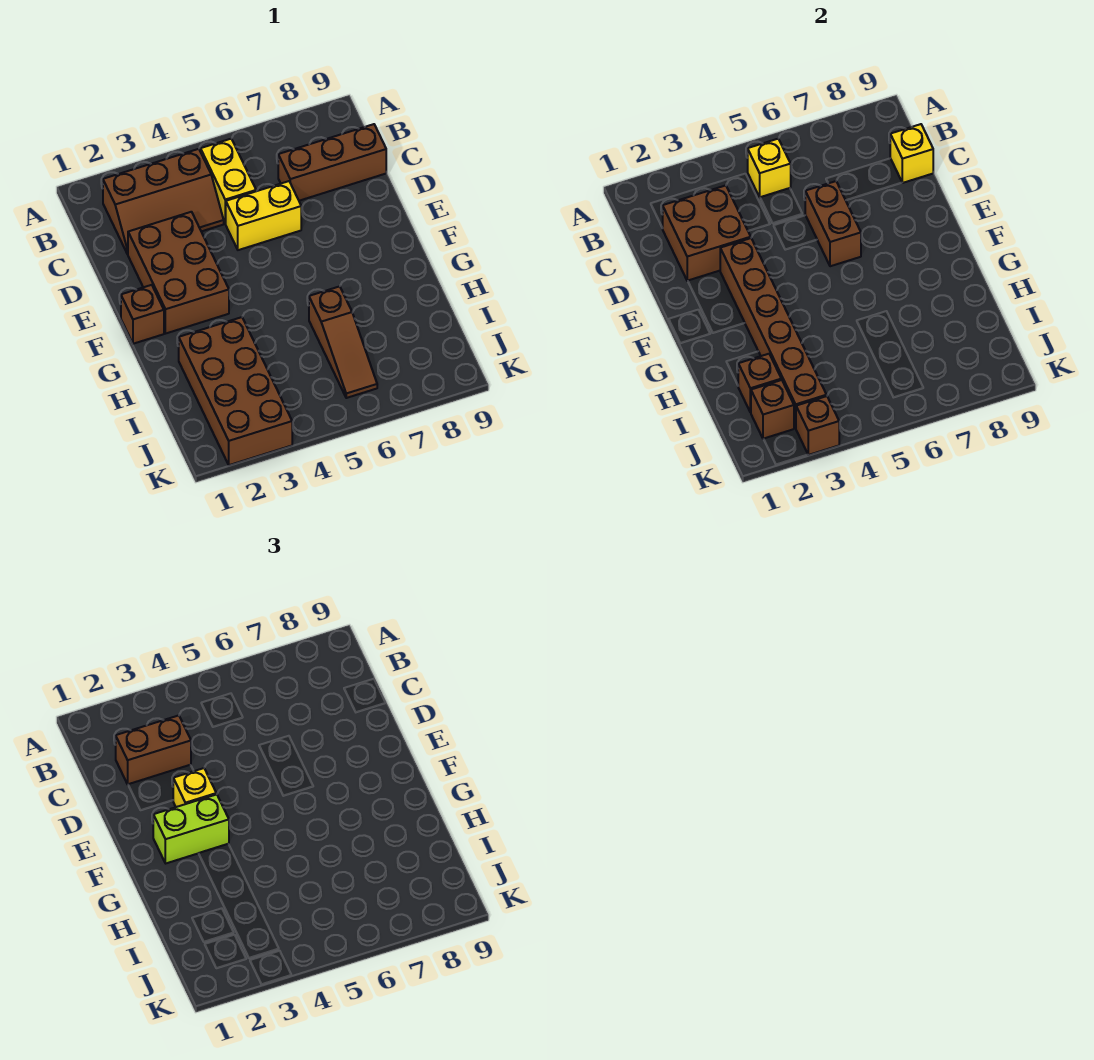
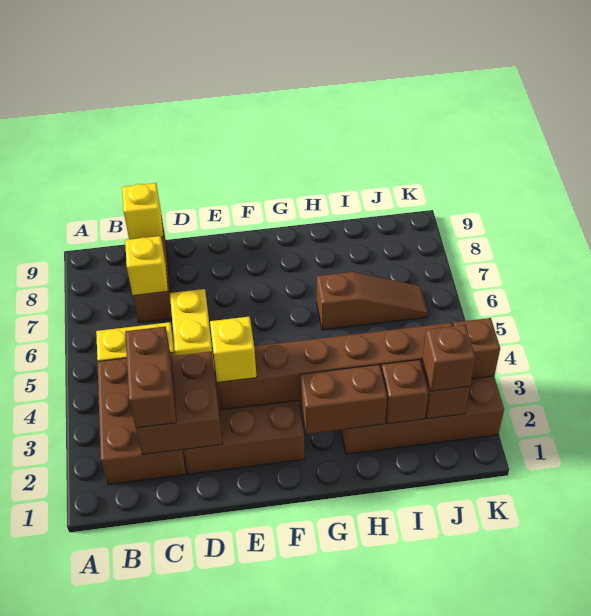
brown slope B2:C4 level 1 top B -> brown brick B2:C4 level 1
yellow brick B5 level 2 -> yellow brick C7 level 2
brown brick D6:E6 level 2 -> brown brick G2:H2 level 2
brown brick F1 level 1 -> brown brick J2 level 3
lime brick F2:F3 level 3 -> none

